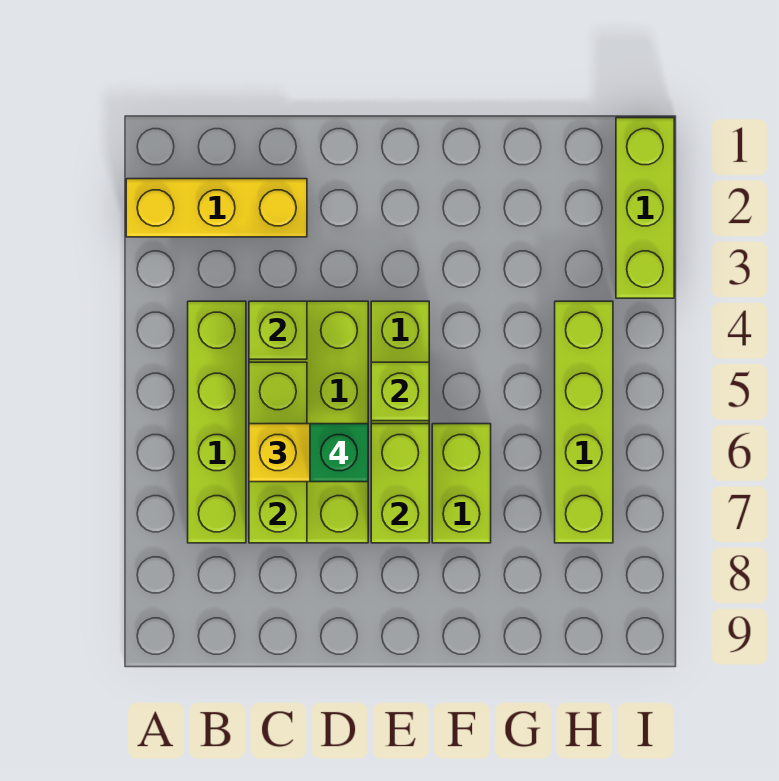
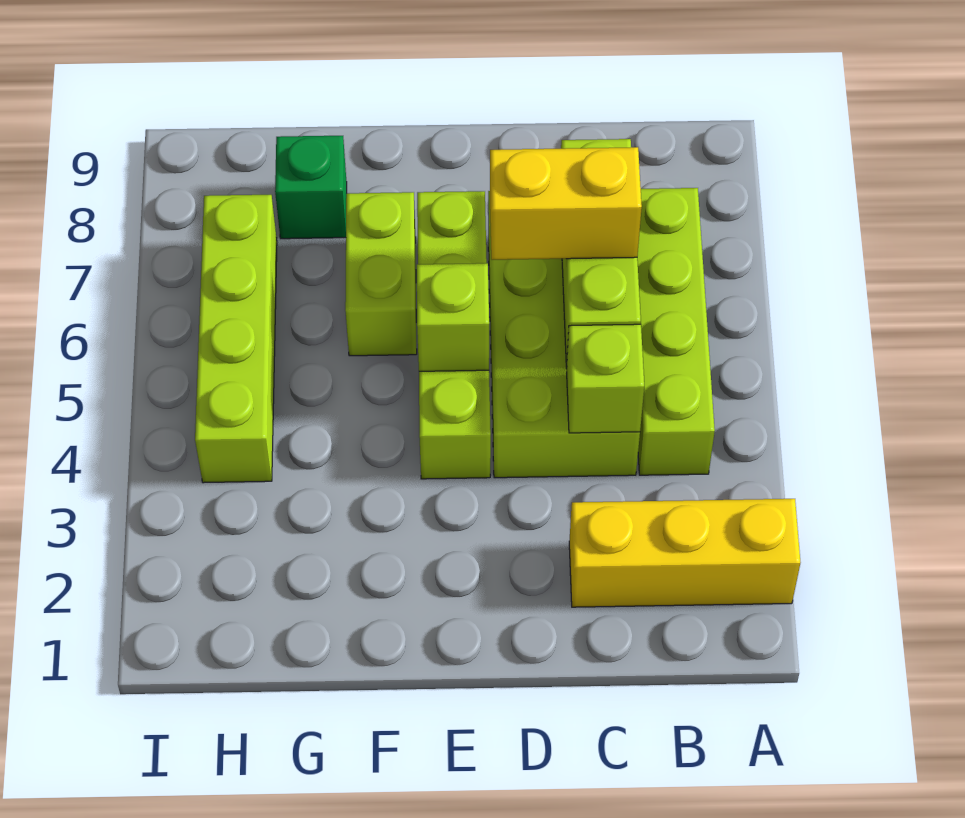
green brick D6 level 4 -> green brick G8 level 1
lime brick E6:E7 level 2 -> none
lime brick I1:I3 level 1 -> none

